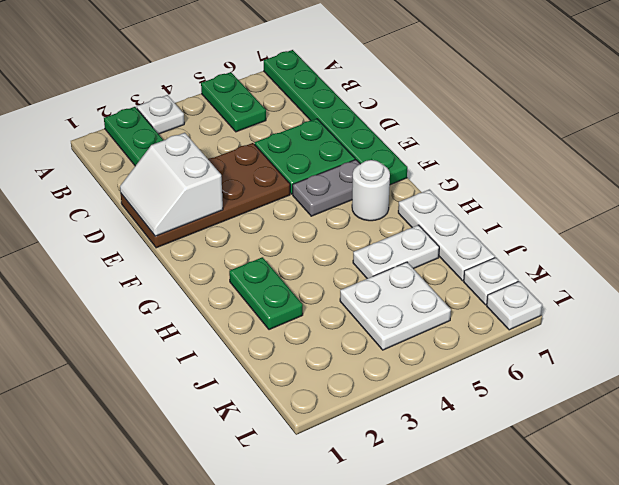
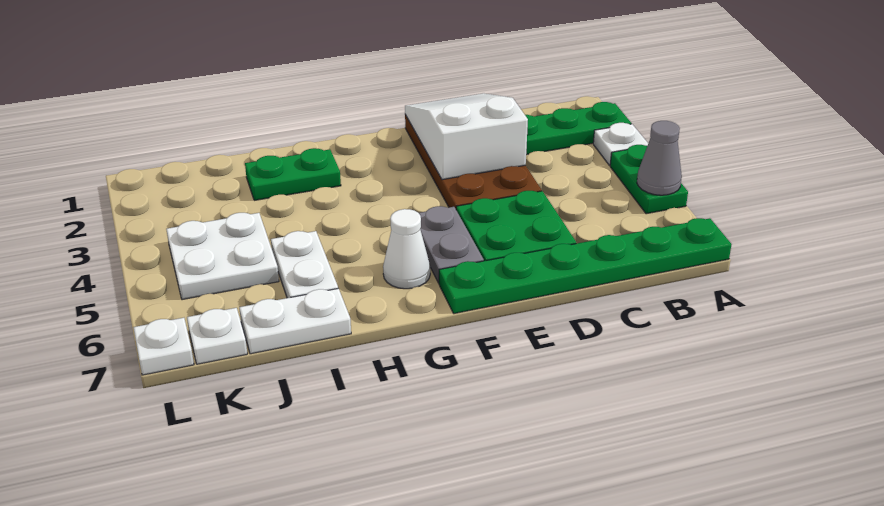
green plate A5:B5 level 1 -> green plate A4:A5 level 1
none -> grey cone A5 level 2
white slope D1:E2 level 2 top 2 -> white slope D1:E3 level 2 top 3
white round brick G6 level 1 -> white cone G6 level 1
white plate H7:J7 level 1 -> white plate I7:J7 level 1

